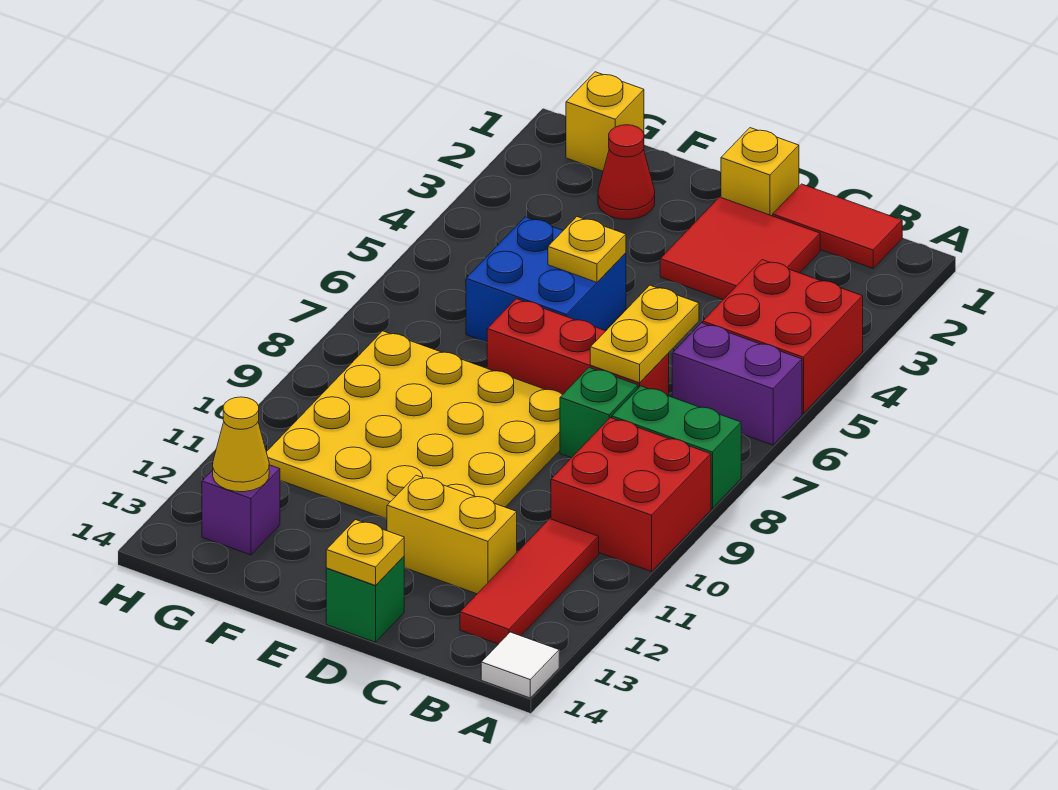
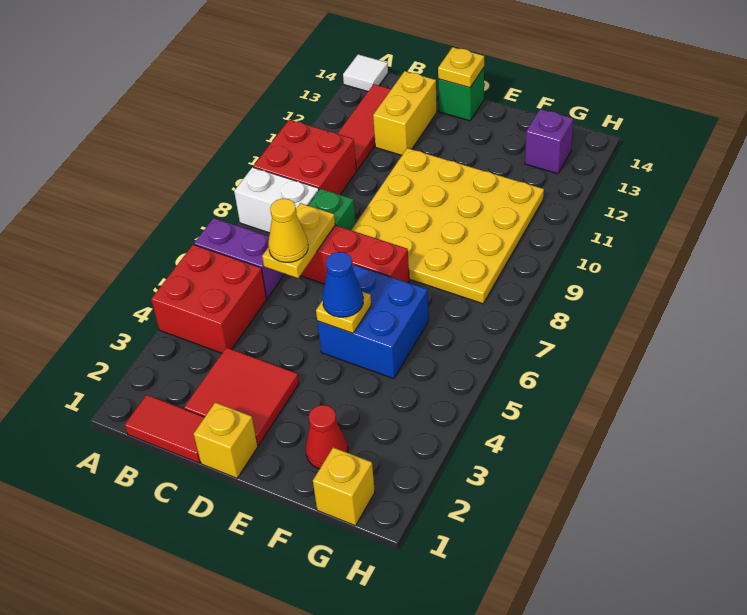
green brick A8:B8 level 1 -> white brick A8:B8 level 1
yellow brick C12:D12 level 1 -> yellow brick C12:C13 level 1
none -> blue cone E5 level 3
yellow cone G13 level 2 -> yellow cone C6 level 3

